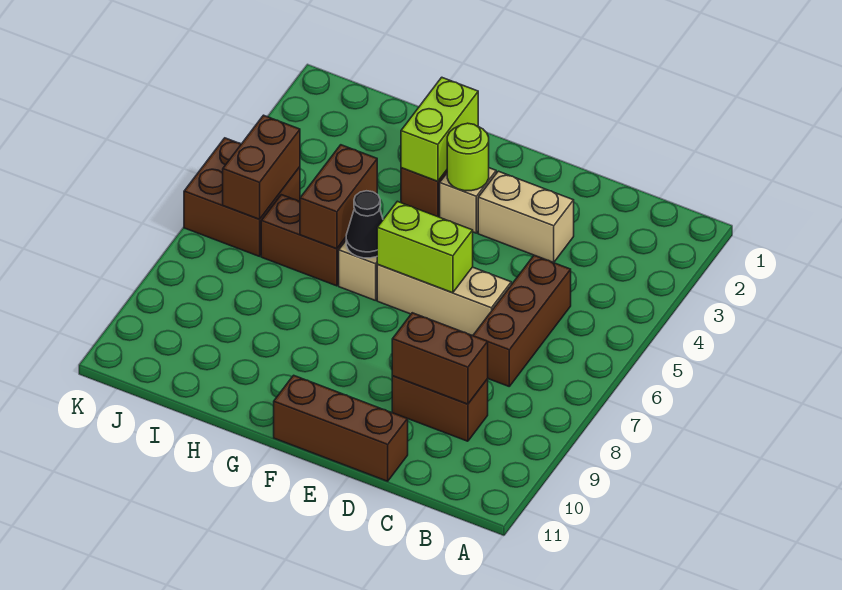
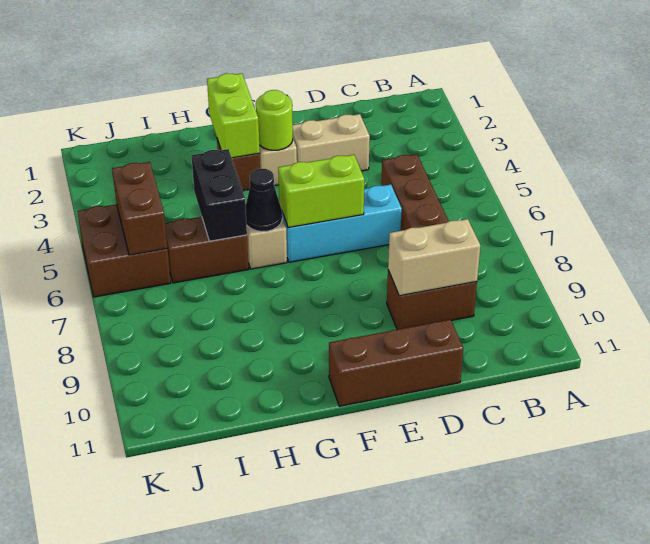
brown brick C9:D9 level 2 -> tan brick C9:D9 level 2
tan brick D6:F6 level 1 -> cyan brick D6:F6 level 1
brown brick H5:H6 level 2 -> black brick H5:H6 level 2

